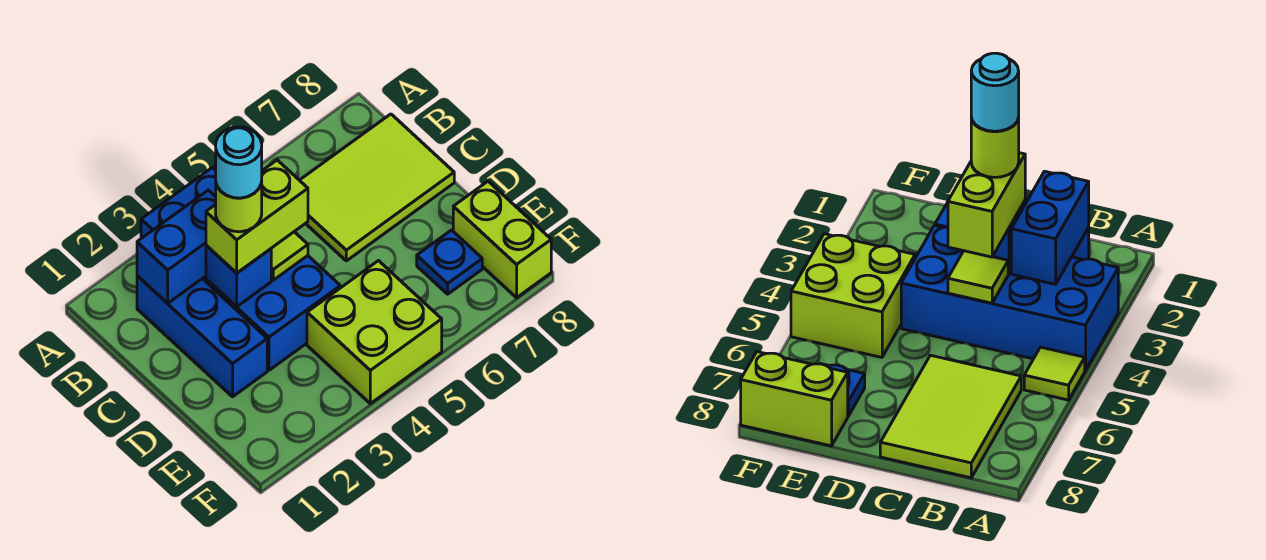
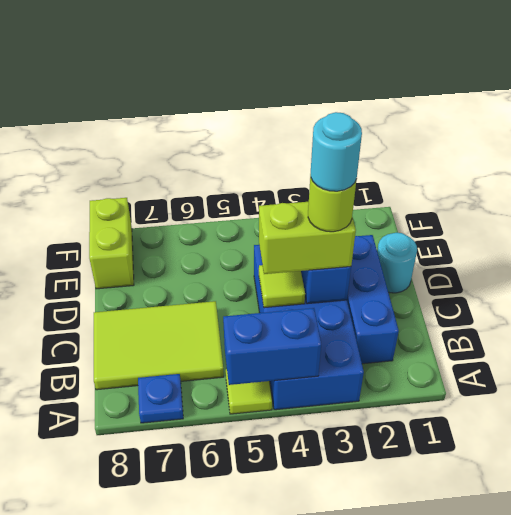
blue brick B2:B3 level 2 -> blue brick A4:A5 level 2
none -> cyan round brick D1 level 1
lime brick E4:F5 level 1 -> none
blue plate E7 level 1 -> blue plate A7 level 1

